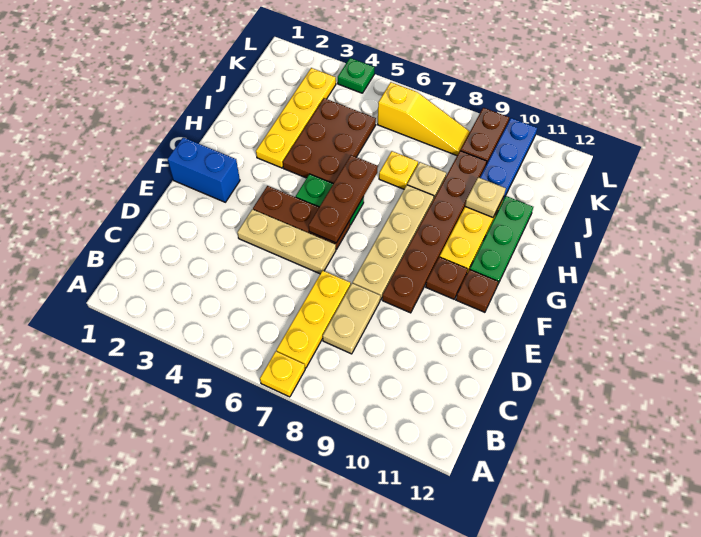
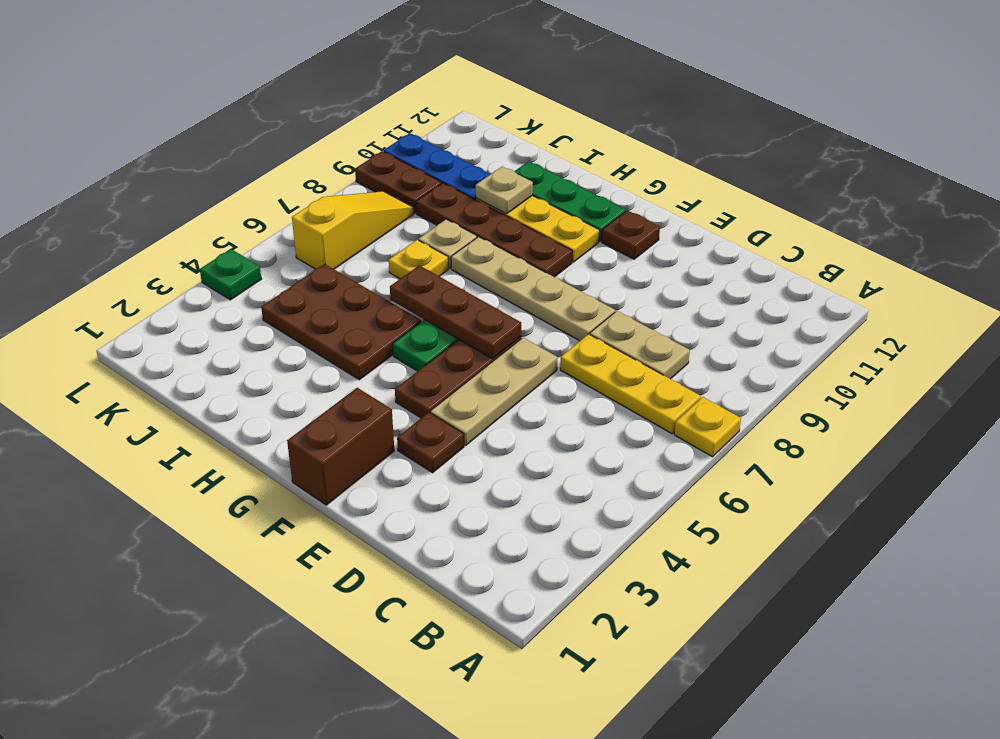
brown plate E9:J9 level 1 -> brown plate G9:J9 level 1
blue brick F1:F2 level 1 -> brown brick F1:F2 level 1
brown plate F10 level 1 -> brown plate E3 level 1
yellow plate H3:K3 level 1 -> none

